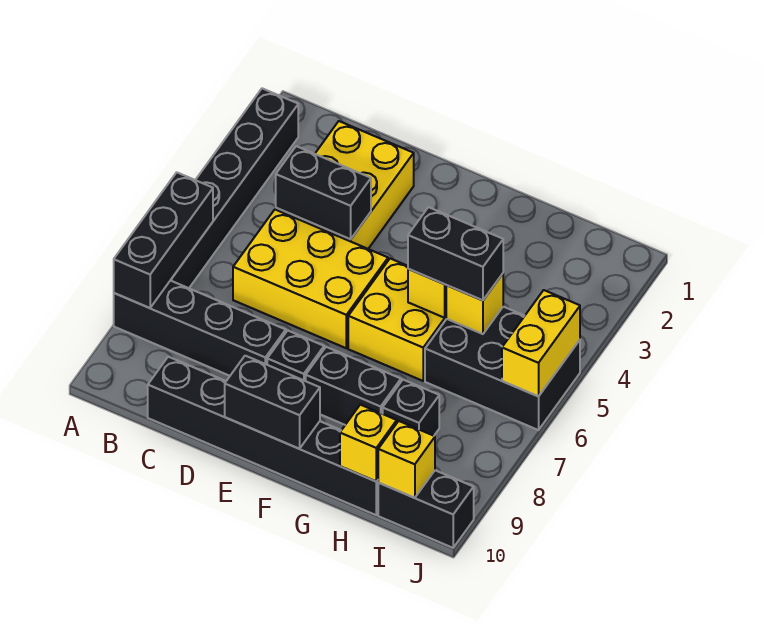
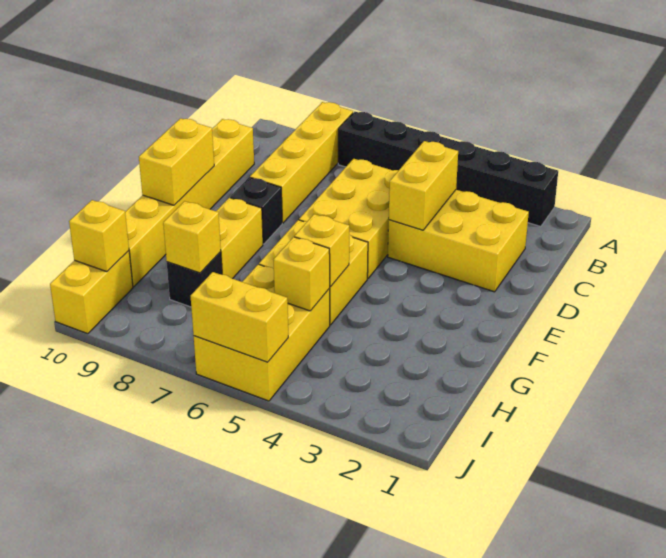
black brick A6:A8 level 2 -> none
black brick A8:D8 level 1 -> yellow brick A8:D8 level 1
black brick C4:D4 level 2 -> yellow brick C4:D4 level 2
black brick C10:H10 level 1 -> yellow brick C10:H10 level 1
black brick E10:F10 level 2 -> yellow brick E10:F10 level 2
black brick F8:G8 level 1 -> yellow brick F8:G8 level 1
black brick G5:H5 level 3 -> none
black brick H5:J6 level 1 -> yellow brick H5:J6 level 1
yellow brick H10 level 2 -> yellow brick H8 level 2
black brick I10:J10 level 1 -> yellow brick I10:J10 level 1

